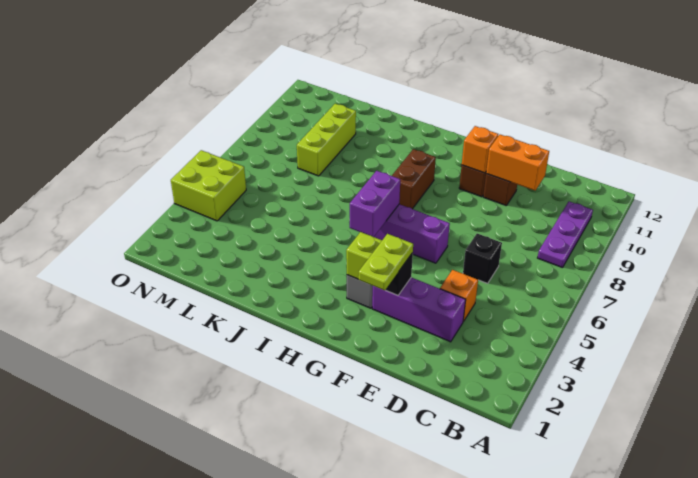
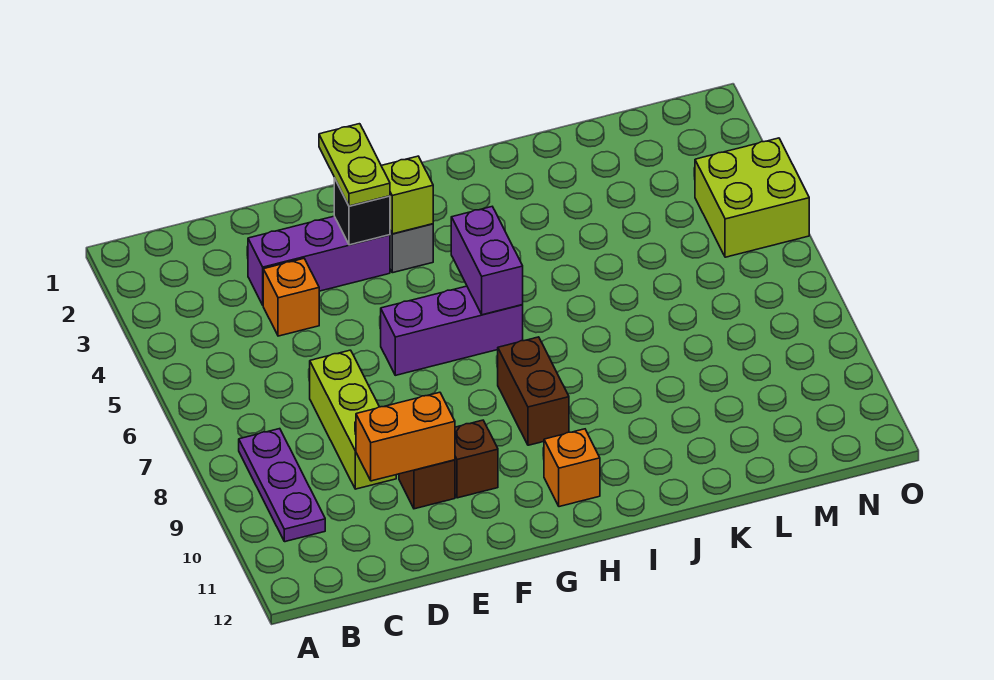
black brick D6 level 1 -> none
orange brick F10 level 2 -> orange brick H11 level 1
lime brick L8:L10 level 1 -> lime brick D7:D9 level 1

